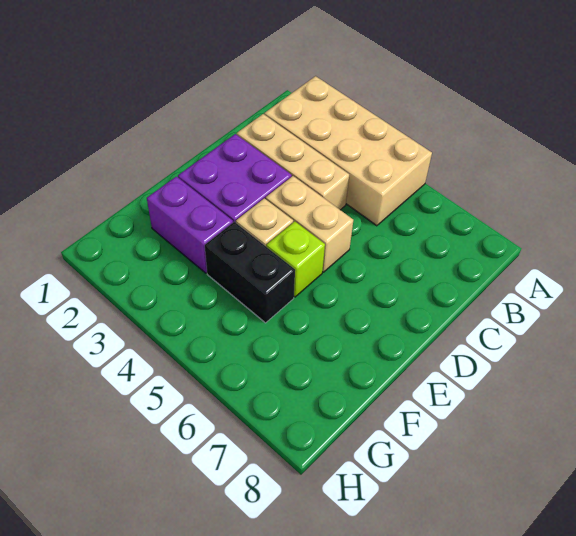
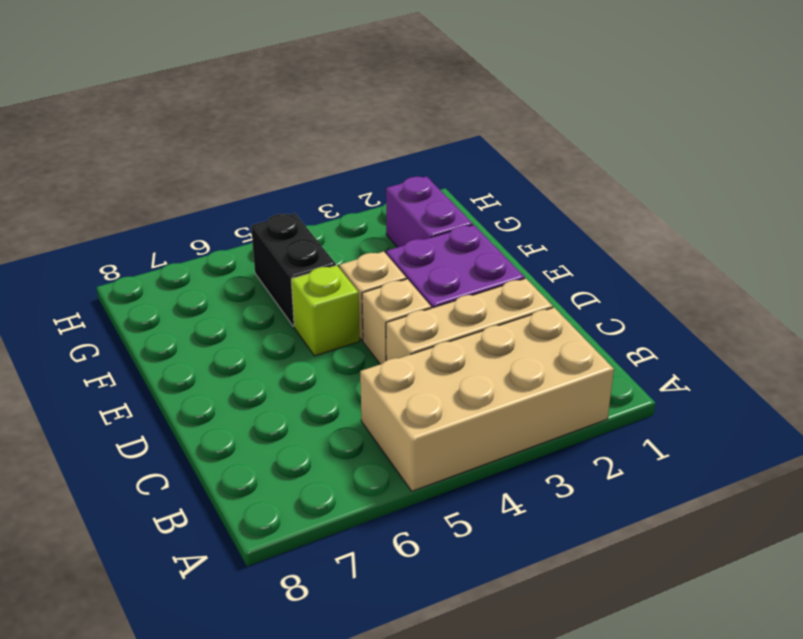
tan brick D4:D5 level 1 -> tan brick D4 level 1
purple brick F2:F3 level 1 -> purple brick F2:G2 level 1
black brick F4:F5 level 1 -> black brick F5:G5 level 1

